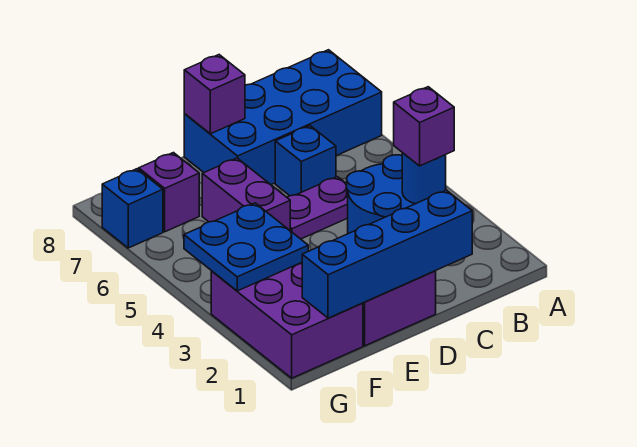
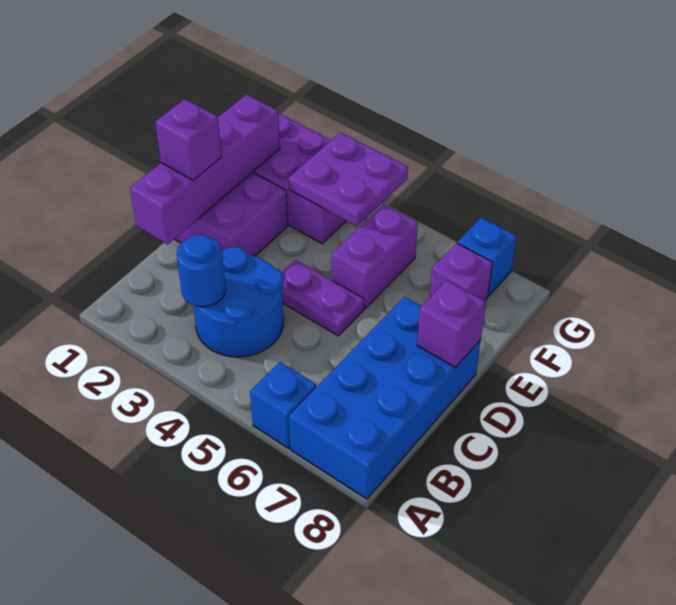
purple brick B3 level 3 -> purple brick D1 level 3
blue brick C1:F1 level 2 -> purple brick C1:F1 level 2
purple plate C5:D5 level 1 -> purple plate D4:D5 level 1
blue brick C6 level 1 -> blue brick A6 level 1
purple brick E5:E6 level 1 -> purple brick E5:F5 level 1
blue plate F3:G4 level 2 -> purple plate F3:G4 level 2

